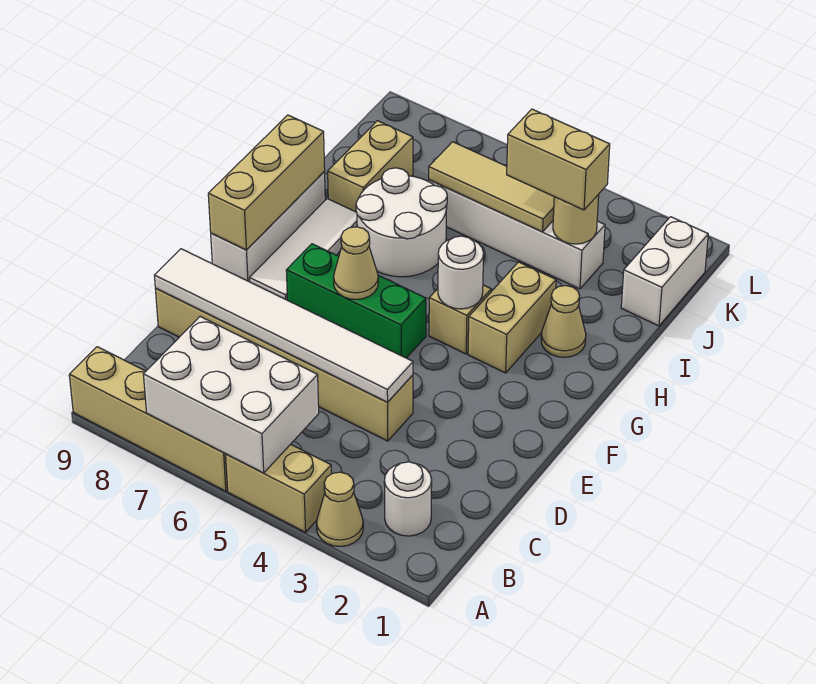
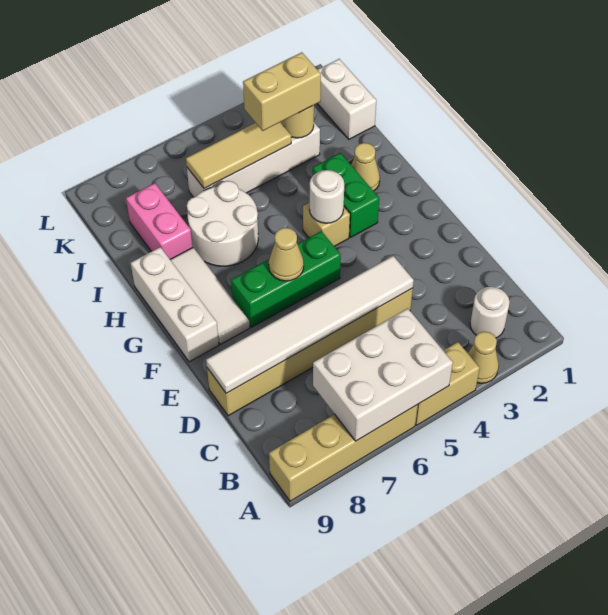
tan brick F9:H9 level 2 -> none
tan brick G3:H3 level 1 -> green brick G3:H3 level 1
tan brick I8:J8 level 1 -> pink brick I8:J8 level 1

